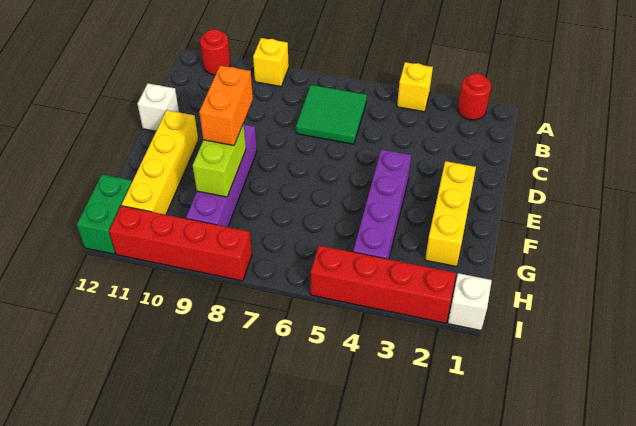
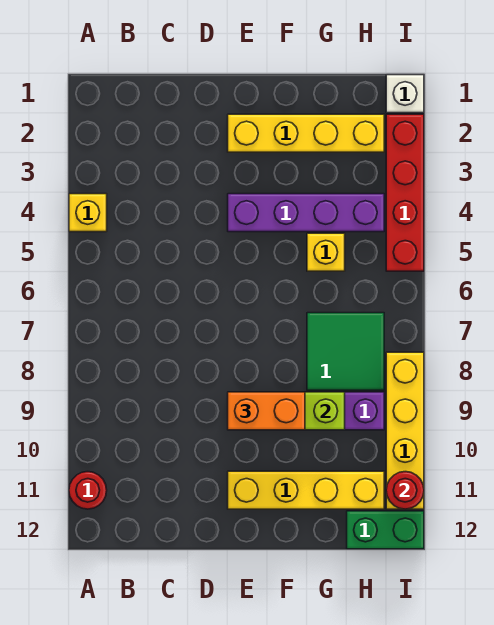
red round brick A2 level 1 -> red round brick I11 level 2
yellow brick A9 level 1 -> yellow brick G5 level 1
green tile B6:C7 level 1 -> green tile G7:H8 level 1
white brick D12 level 1 -> none
yellow brick E2:G2 level 1 -> yellow brick E2:H2 level 1
red brick I8:I11 level 1 -> yellow brick I8:I11 level 1

